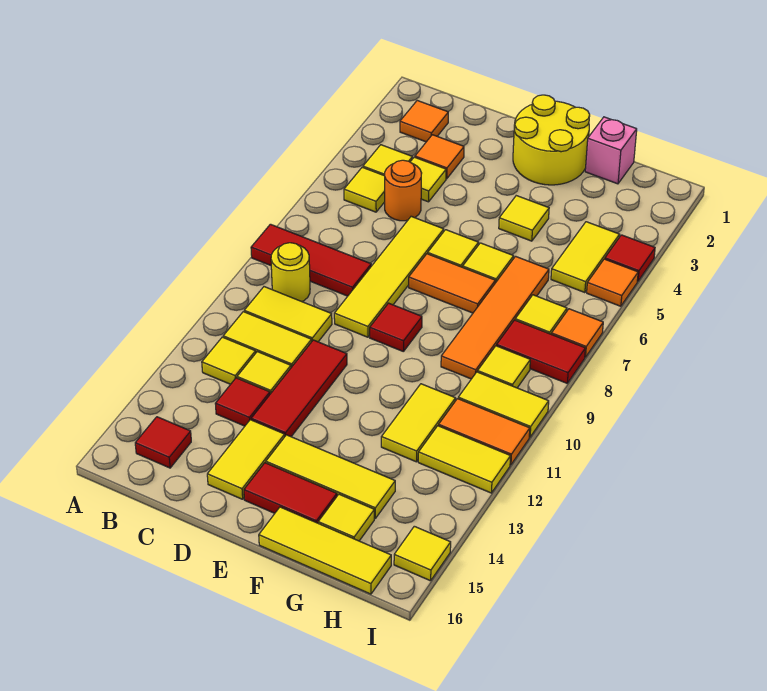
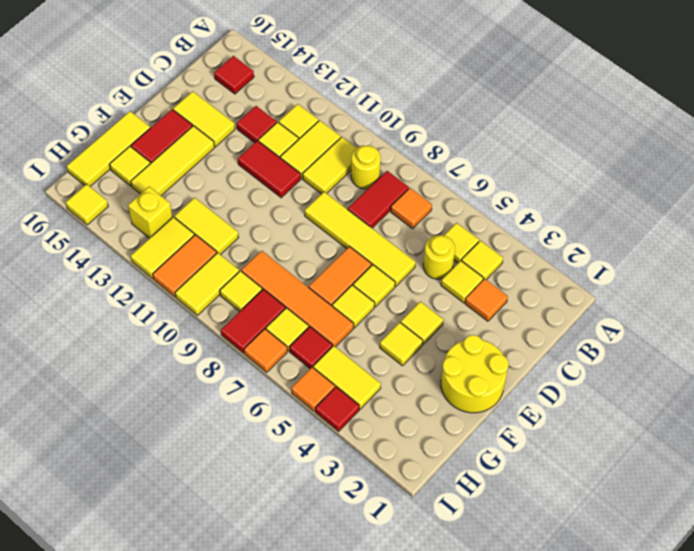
red tile A8:C8 level 1 -> red tile B8:C8 level 1
orange tile B2 level 1 -> orange tile B7 level 1
orange round brick C5 level 1 -> yellow round brick C5 level 1
red tile D11:D13 level 1 -> red tile D11:D12 level 1
none -> yellow tile E4 level 1
red tile E9 level 1 -> red tile H6 level 1
pink brick G1 level 1 -> none
none -> yellow brick H13 level 1

